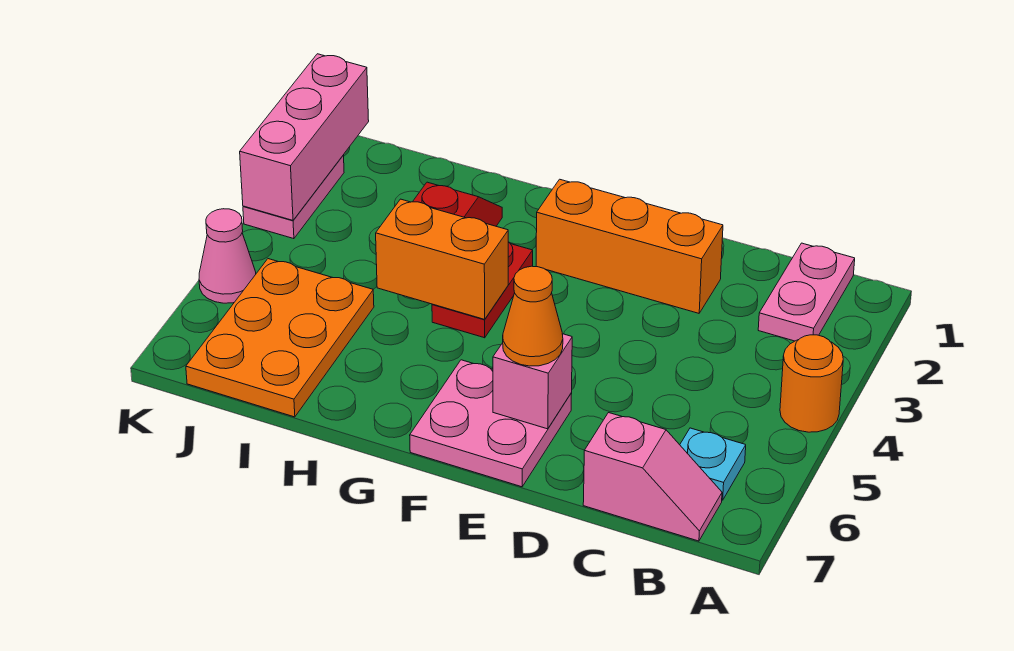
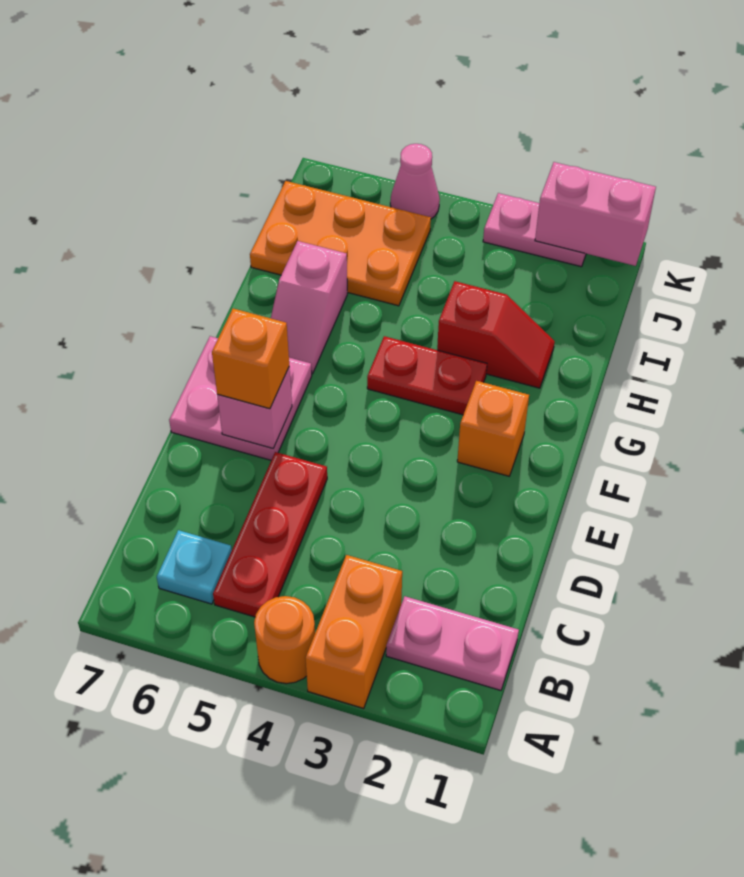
none -> red plate B5:D5 level 1
pink slope B7:C7 level 1 top C -> pink slope G6:H6 level 1 top H
orange brick D2:F2 level 1 -> orange brick F2 level 1
orange cone E6 level 3 -> orange brick E6 level 3
orange brick G4:H4 level 2 -> orange brick A3:B3 level 1
pink brick K1:K3 level 2 -> pink brick K1:K2 level 2

